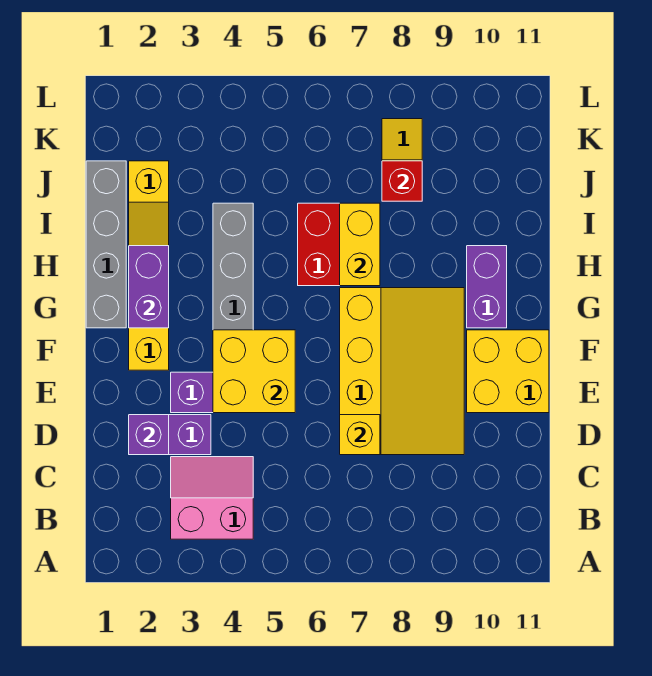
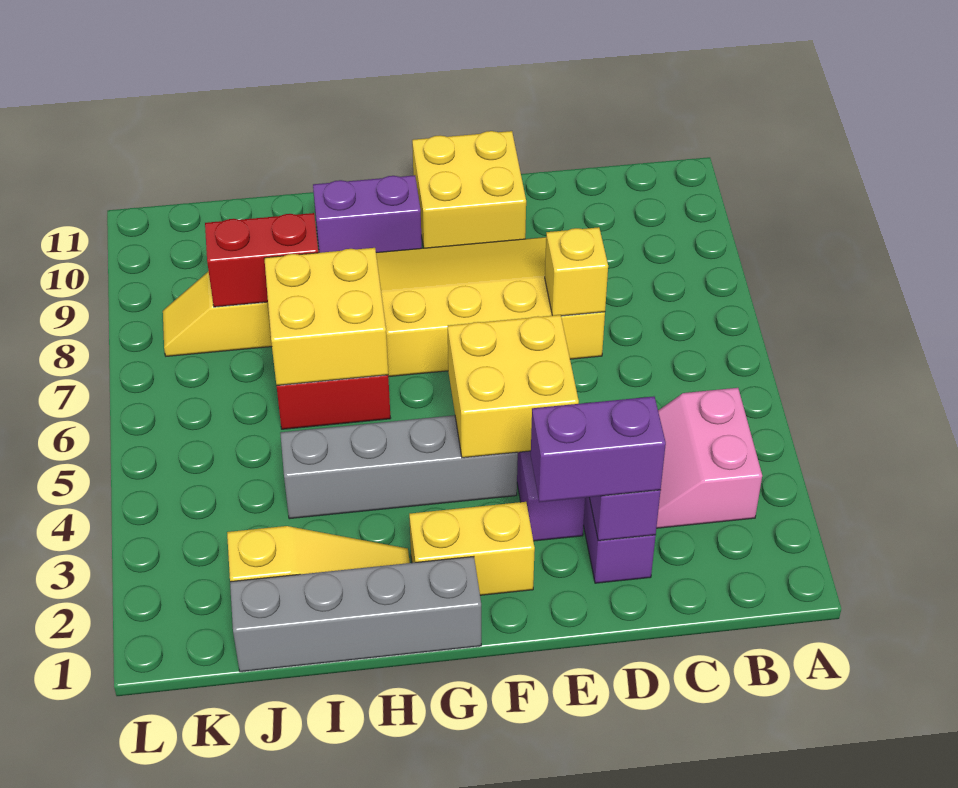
purple brick G2:H2 level 2 -> purple brick D2:E2 level 3
yellow brick H7:I7 level 2 -> yellow brick H6:I7 level 2
red brick J8 level 2 -> red brick I8:J8 level 2

